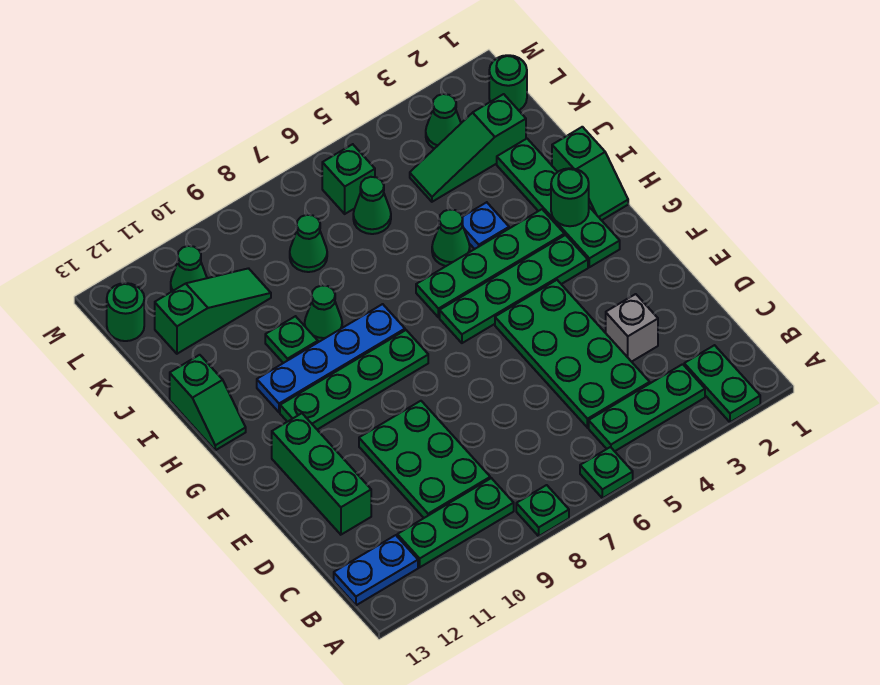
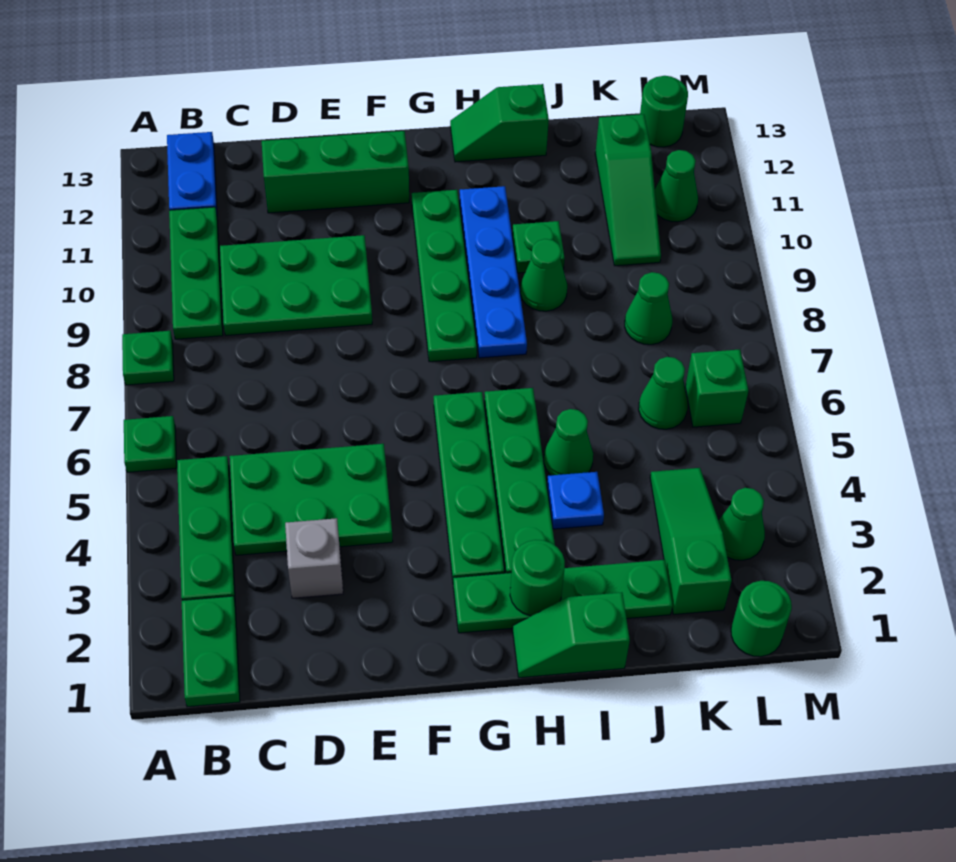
green plate A2:B2 level 1 -> green plate B1:B2 level 1
green plate C4:F5 level 1 -> green plate C4:E5 level 1

